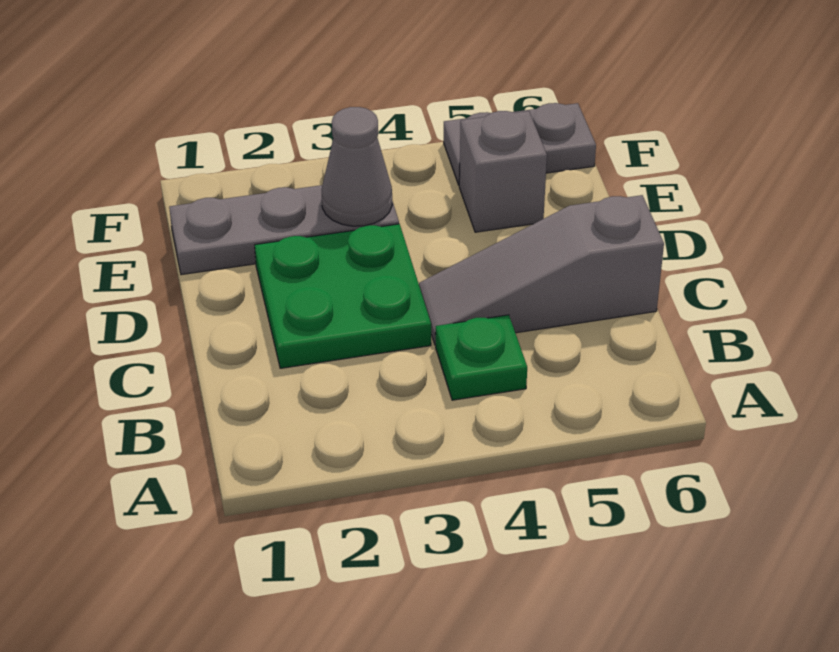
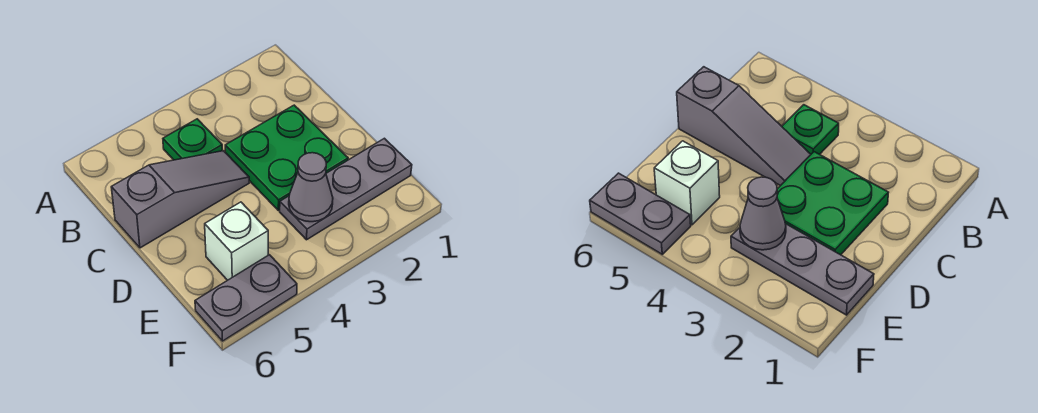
grey brick E5 level 1 -> white brick E5 level 1

